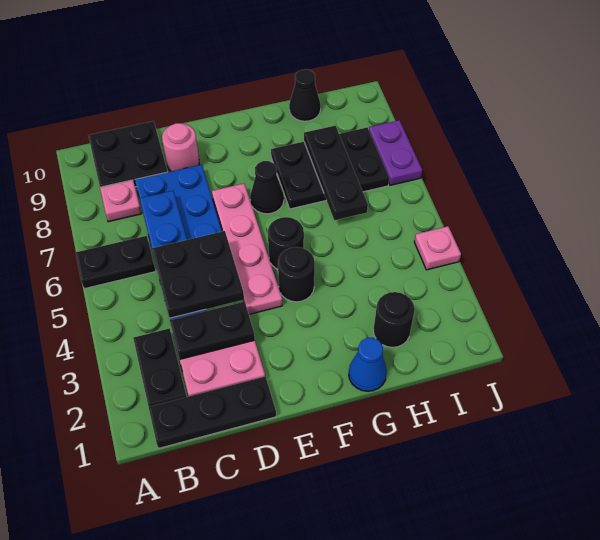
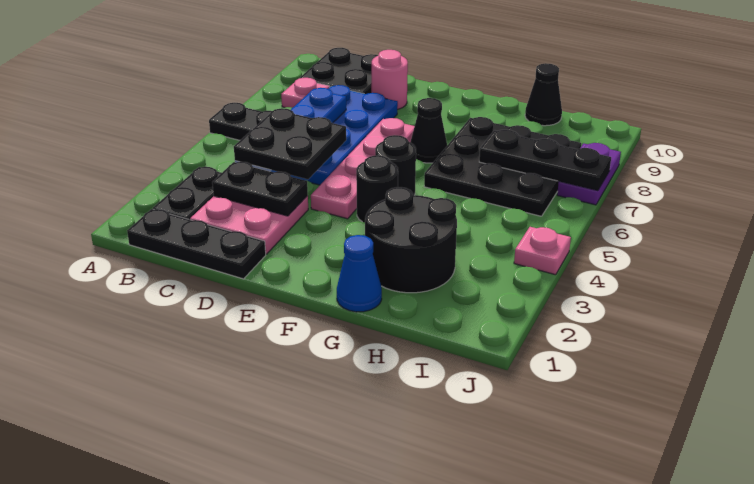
black plate G7:I8 level 1 -> black plate G6:I8 level 1
black round brick H2 level 1 -> black round brick G2:H3 level 1
black plate H6:H8 level 2 -> black plate H7:J7 level 2

